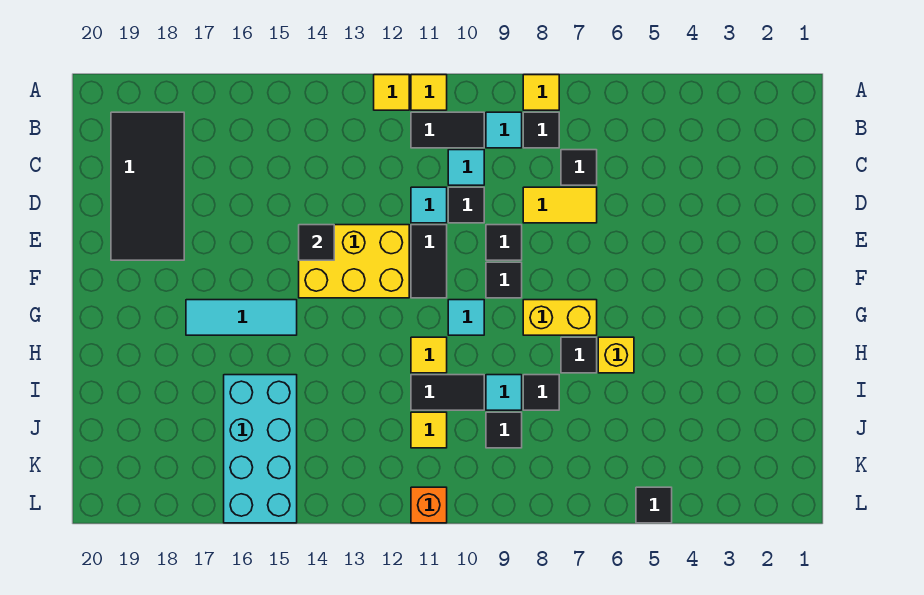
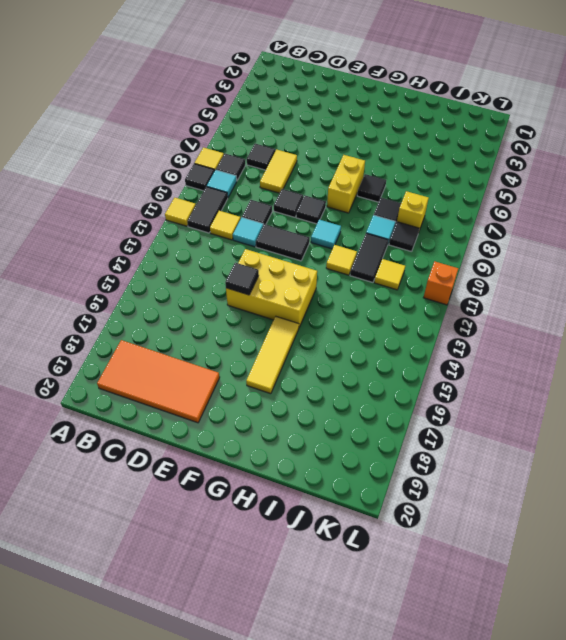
yellow tile A12 level 1 -> yellow tile C11 level 1
black tile B18:E19 level 1 -> orange tile B18:E19 level 1
cyan tile C10 level 1 -> none
yellow brick E12:F14 level 1 -> yellow brick E13:G14 level 1
cyan tile G15:G17 level 1 -> yellow tile G15:G17 level 1
yellow brick H6 level 1 -> yellow brick J8 level 1
cyan brick I15:L16 level 1 -> none
black tile L5 level 1 -> black tile A9 level 1

